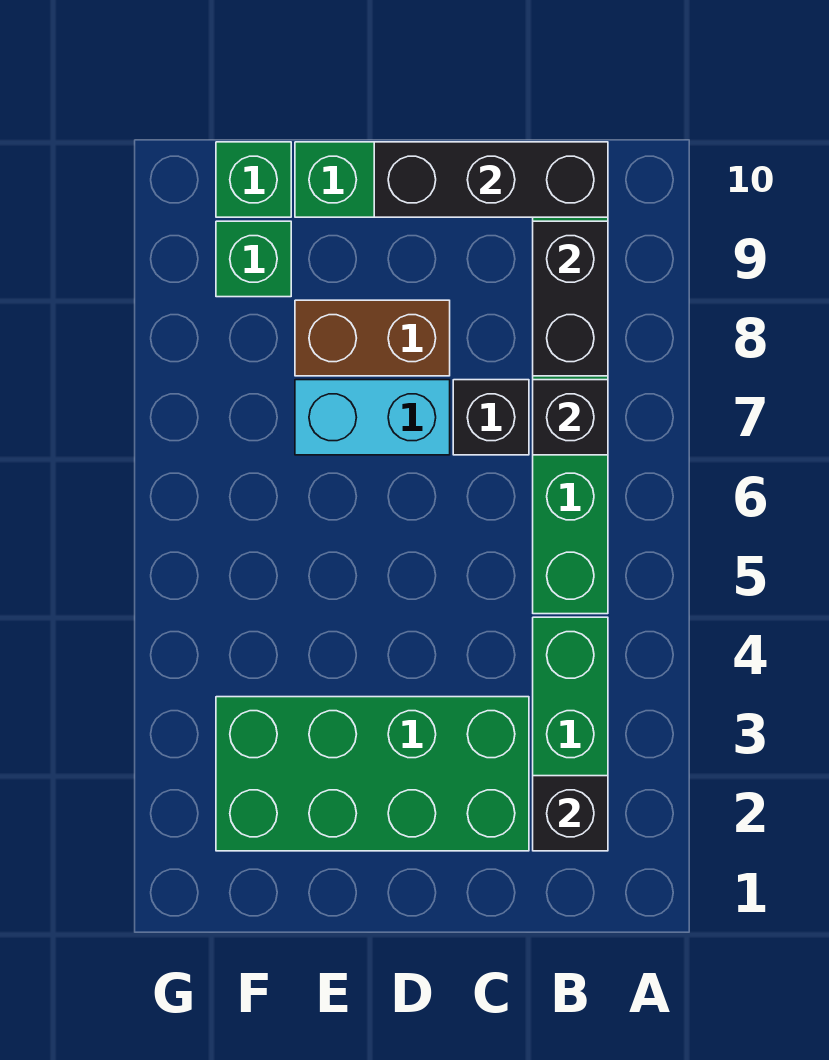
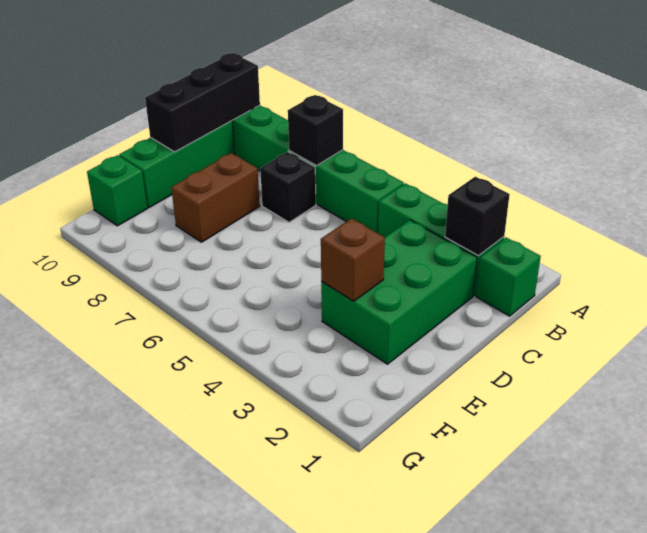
black brick B8:B9 level 2 -> none
green brick C2:F3 level 1 -> green brick C2:E3 level 1
cyan brick D7:E7 level 1 -> none
none -> brown brick E3 level 2
green brick F9 level 1 -> green brick B1 level 1

